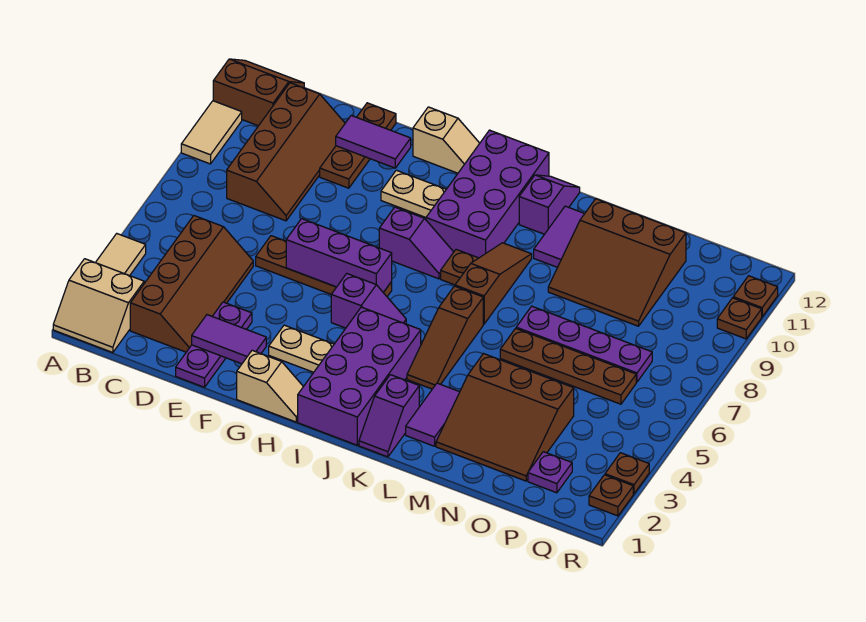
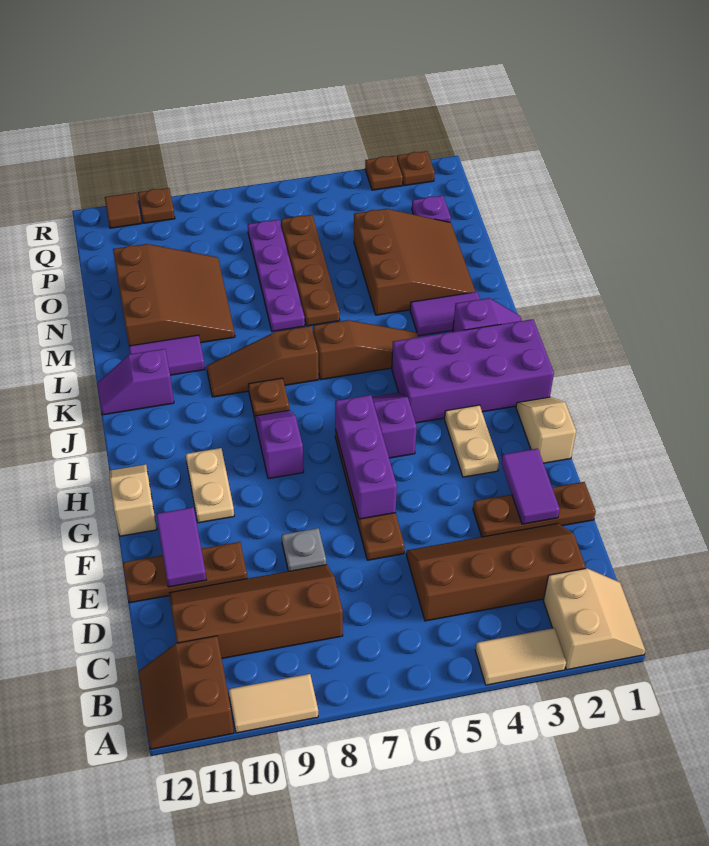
purple plate E1:E3 level 1 -> brown plate E1:E3 level 1
none -> grey plate E8 level 1
purple brick I9:J12 level 1 -> none
brown plate R11 level 1 -> brown tile R11 level 1

